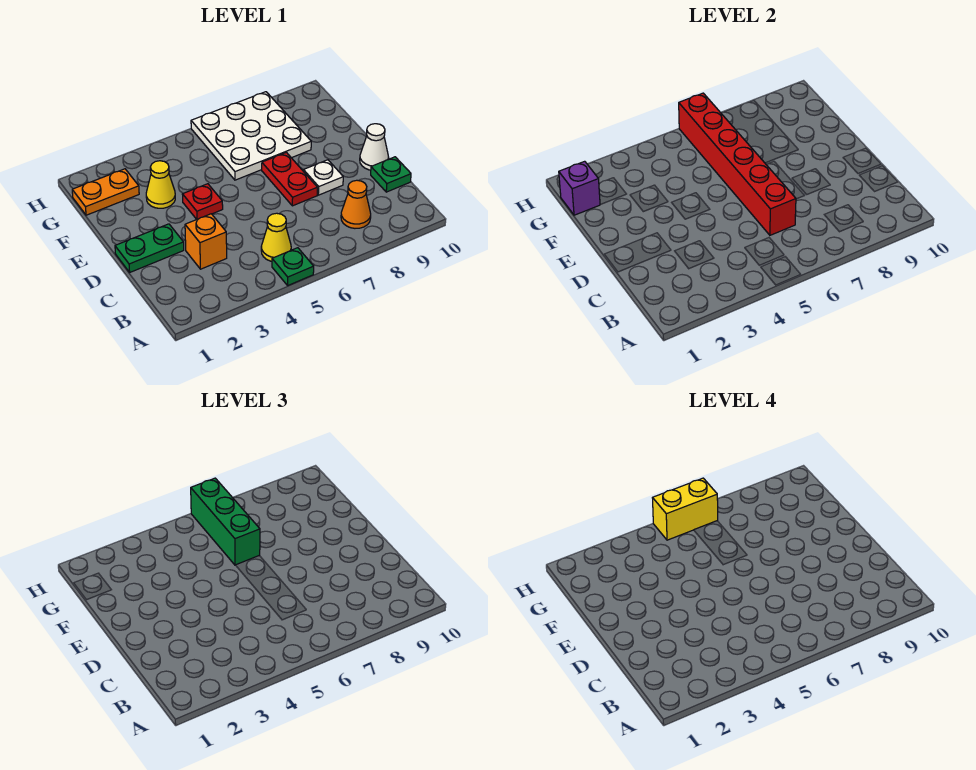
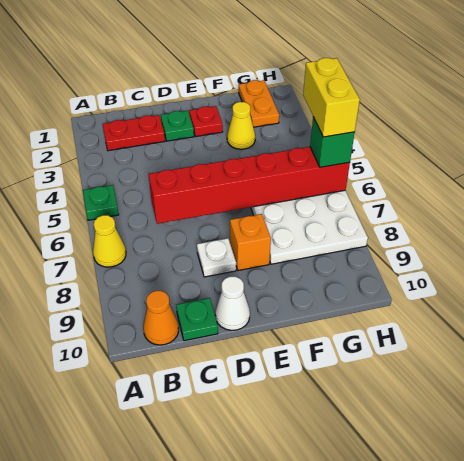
yellow cone B5 level 1 -> yellow cone A7 level 1
orange cone B8 level 1 -> orange cone B10 level 1
orange brick C3 level 1 -> orange brick E8 level 1
green plate D1:D2 level 1 -> green plate D2 level 1
red plate D7:E7 level 1 -> red plate B2:C2 level 1
red plate E4 level 1 -> red plate E2 level 1
green brick F6:H6 level 3 -> green brick H6 level 3
purple brick G1 level 2 -> none

